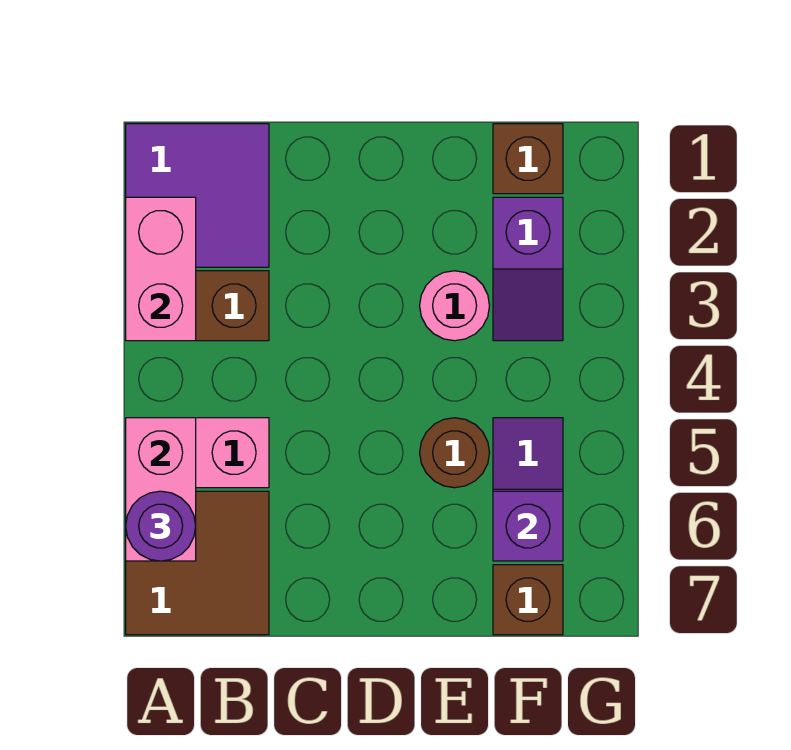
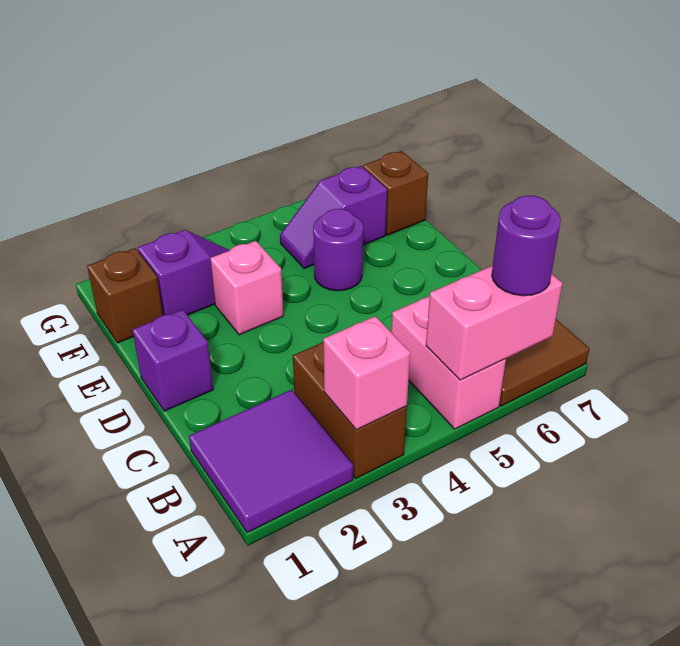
pink brick A2:A3 level 2 -> pink brick A3 level 2
pink round brick E3 level 1 -> pink brick E3 level 1
brown round brick E5 level 1 -> purple round brick E5 level 1
purple brick F6 level 2 -> purple brick D1 level 1

